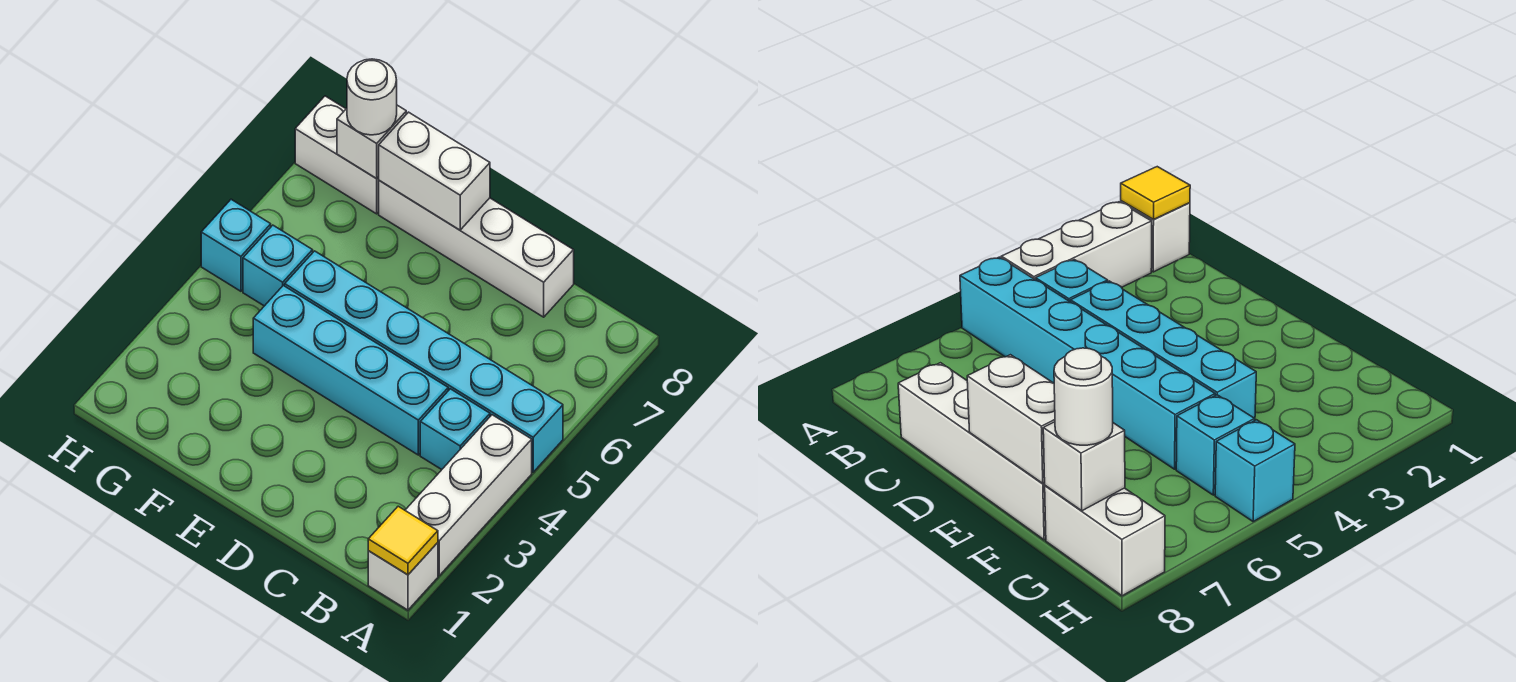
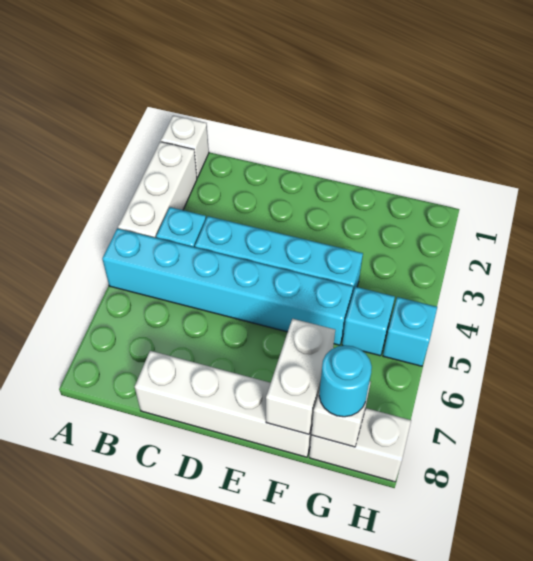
yellow tile A1 level 2 -> none
white brick E8:F8 level 2 -> white brick F7:F8 level 2
white round brick G8 level 3 -> cyan round brick G8 level 3

